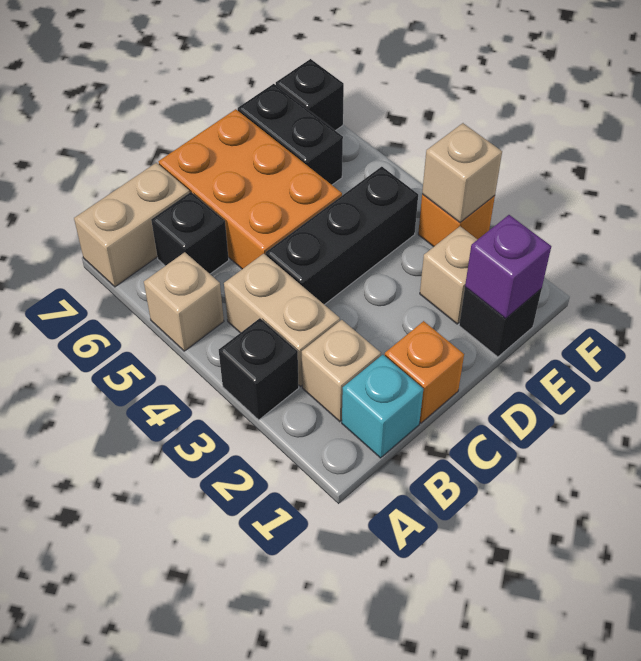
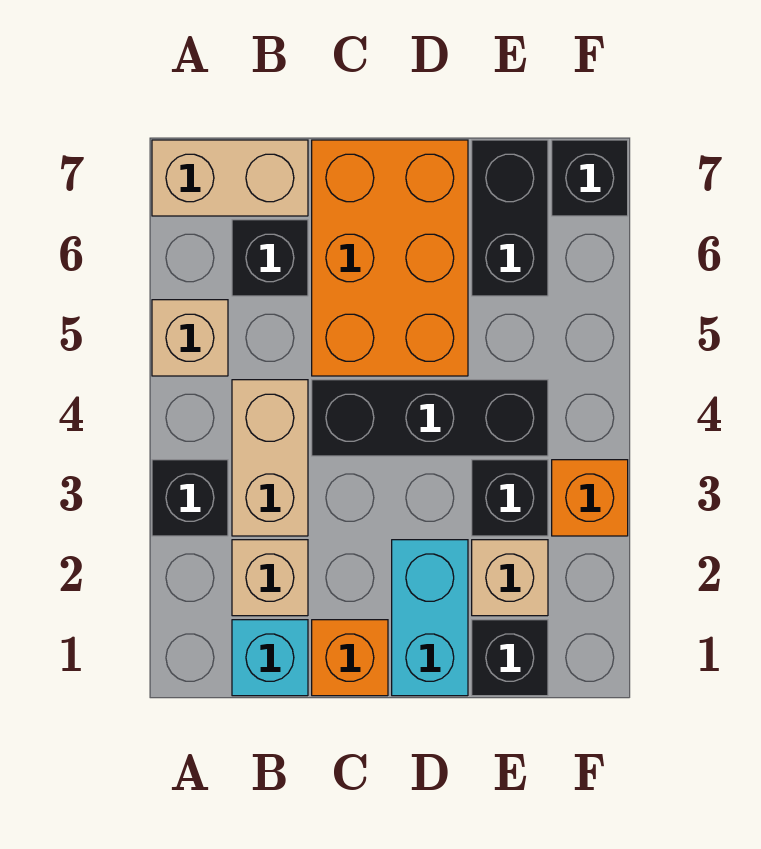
none -> cyan brick D1:D2 level 1
purple brick E1 level 2 -> none
none -> black brick E3 level 1
tan brick F3 level 2 -> none

